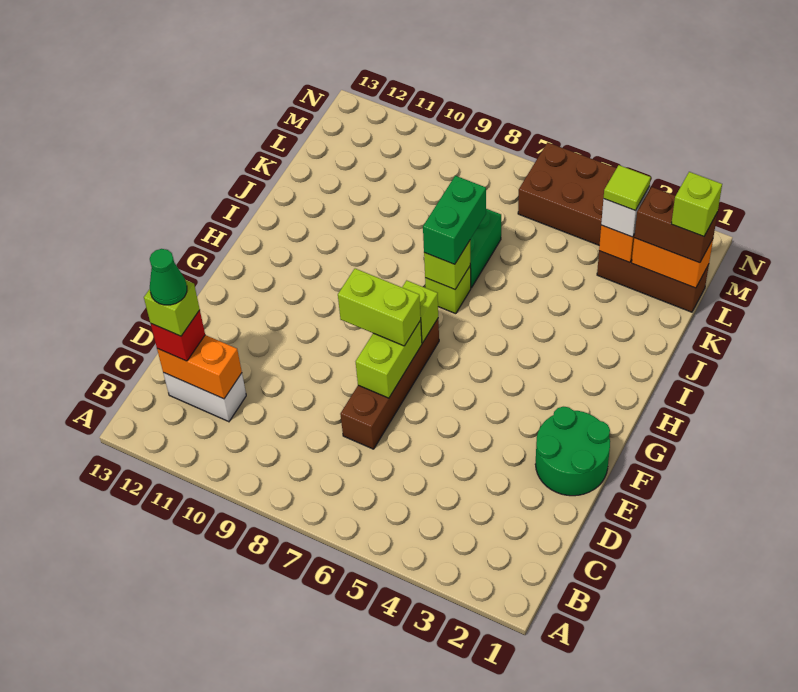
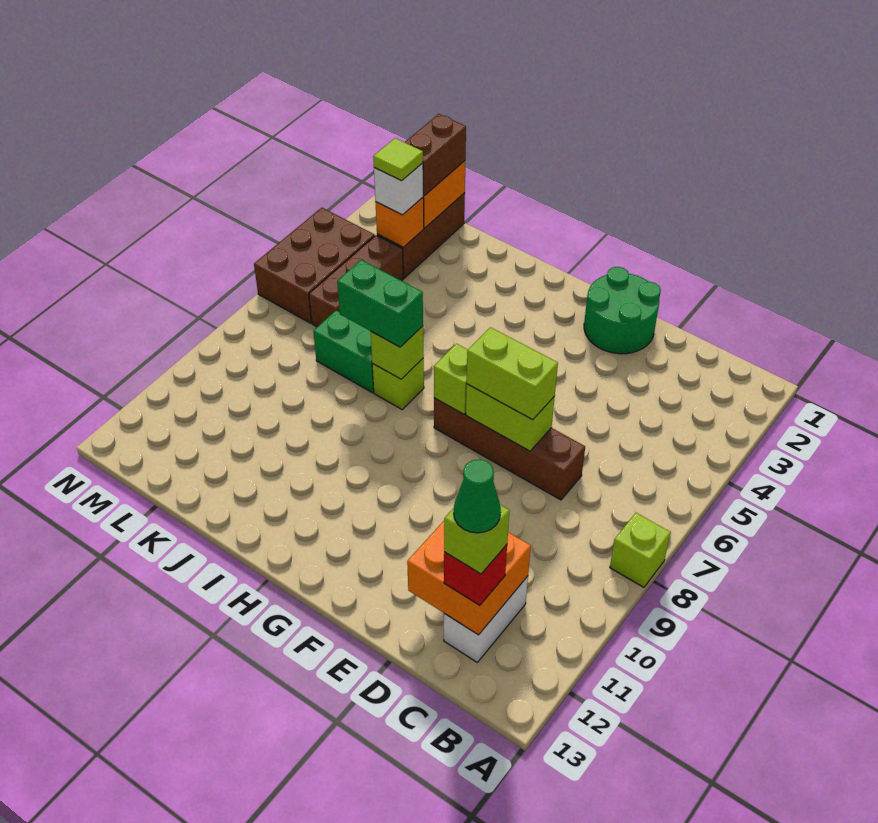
orange brick C11:C12 level 2 -> orange brick C11:D12 level 2
lime brick F7:F8 level 3 -> lime brick E7:F7 level 3
lime brick L1 level 4 -> lime brick A8 level 1
none -> brown brick L4:L6 level 1

